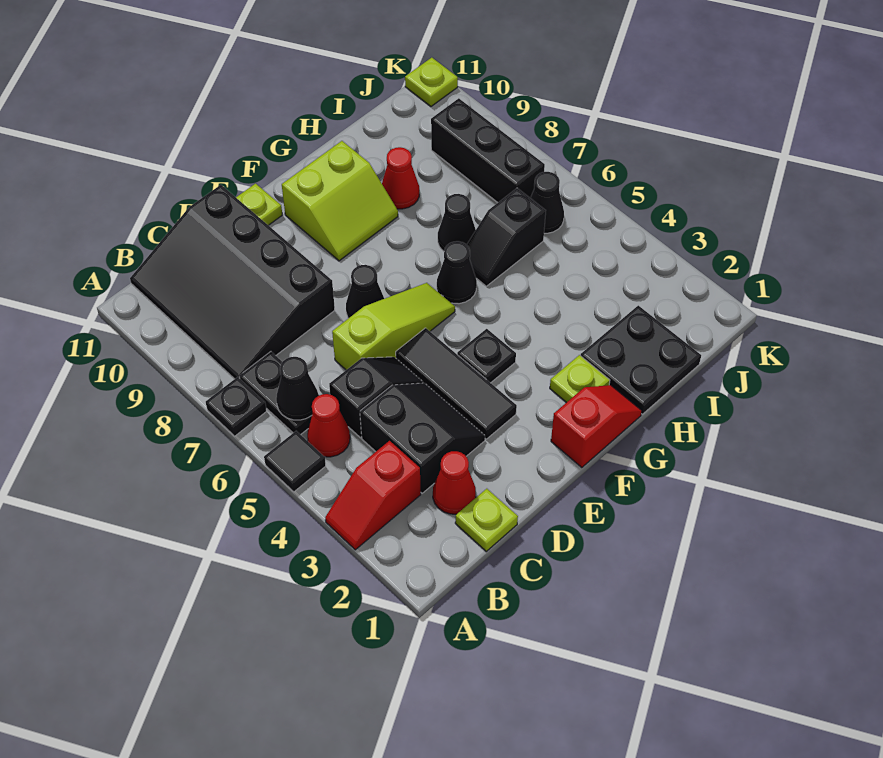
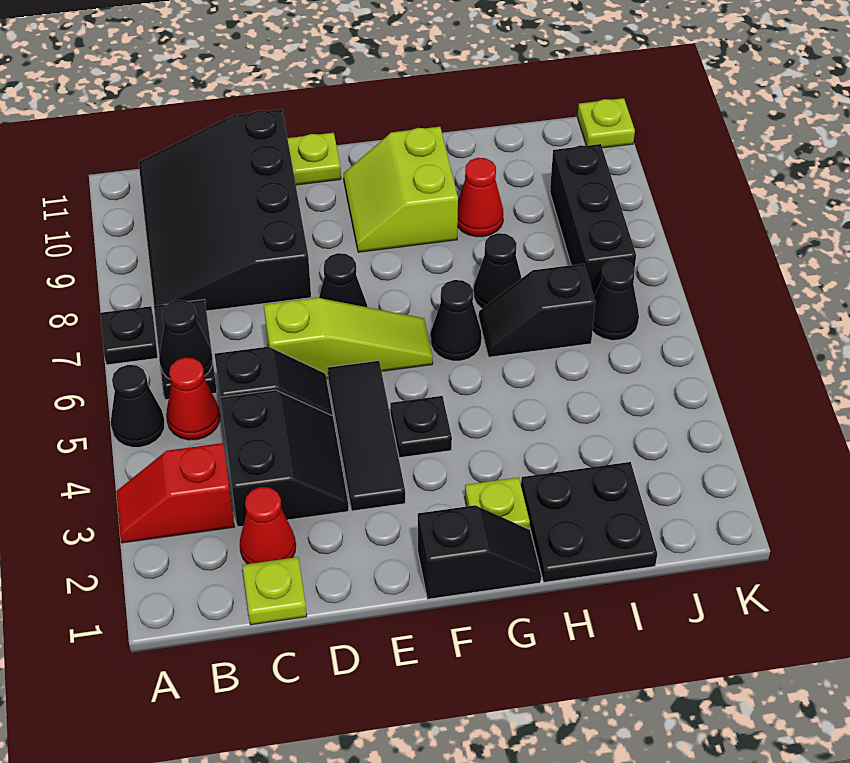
black tile A5 level 1 -> black cone A5 level 1
red slope F1:G1 level 1 top F -> black slope F1:G1 level 1 top F
lime slope F9:G10 level 1 top 10 -> lime slope F9:G10 level 1 top G

